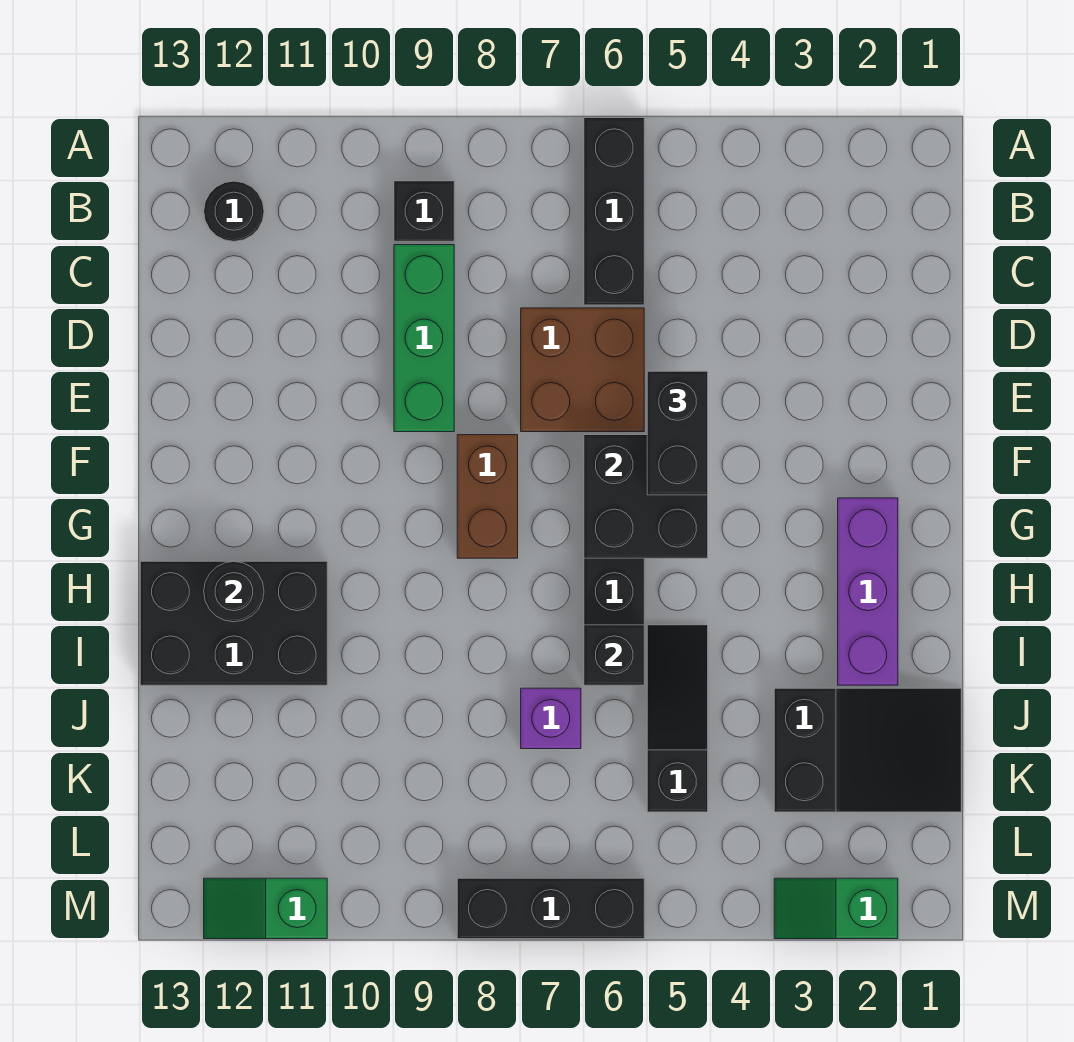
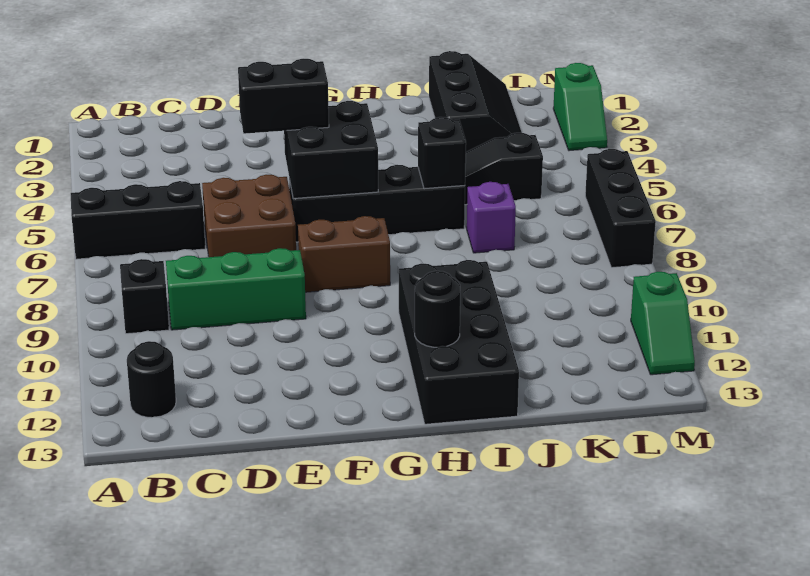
purple brick G2:I2 level 1 -> none
black brick H11:I13 level 1 -> black brick H10:I13 level 1
black slope J1:K3 level 1 top 3 -> black slope J1:K3 level 1 top J

